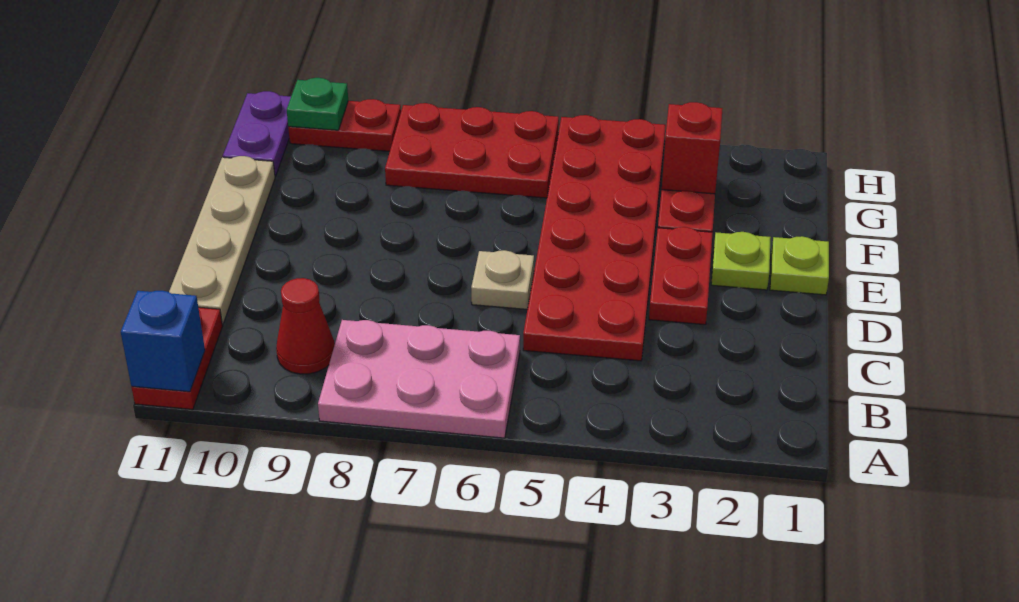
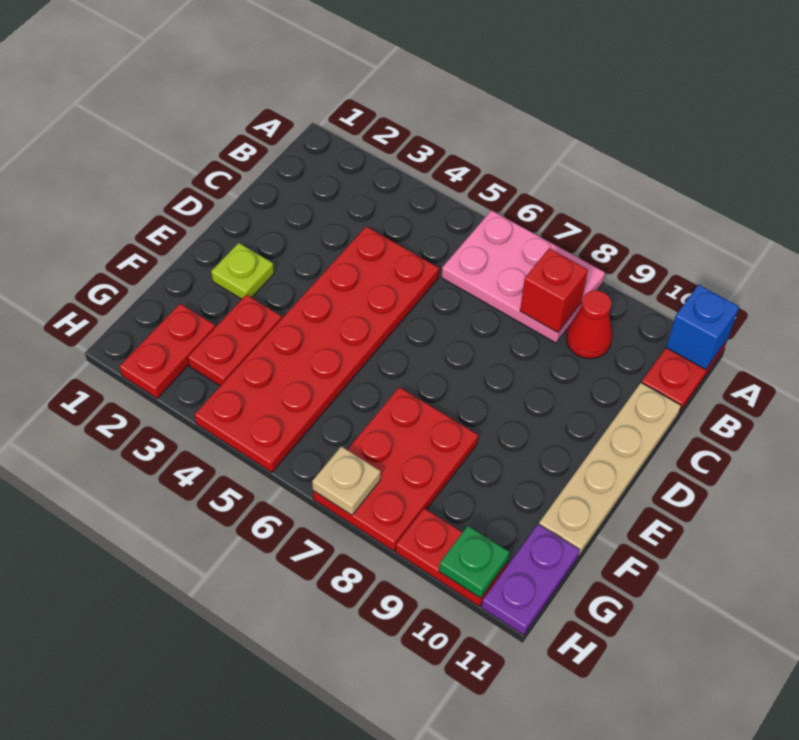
red plate D3:E3 level 1 -> red plate G2:H2 level 1
tan plate D6 level 1 -> tan plate H7 level 2
lime plate E1 level 1 -> none
red brick G3 level 2 -> red brick B8 level 2
red plate G6:H8 level 1 -> red plate F7:H8 level 1

